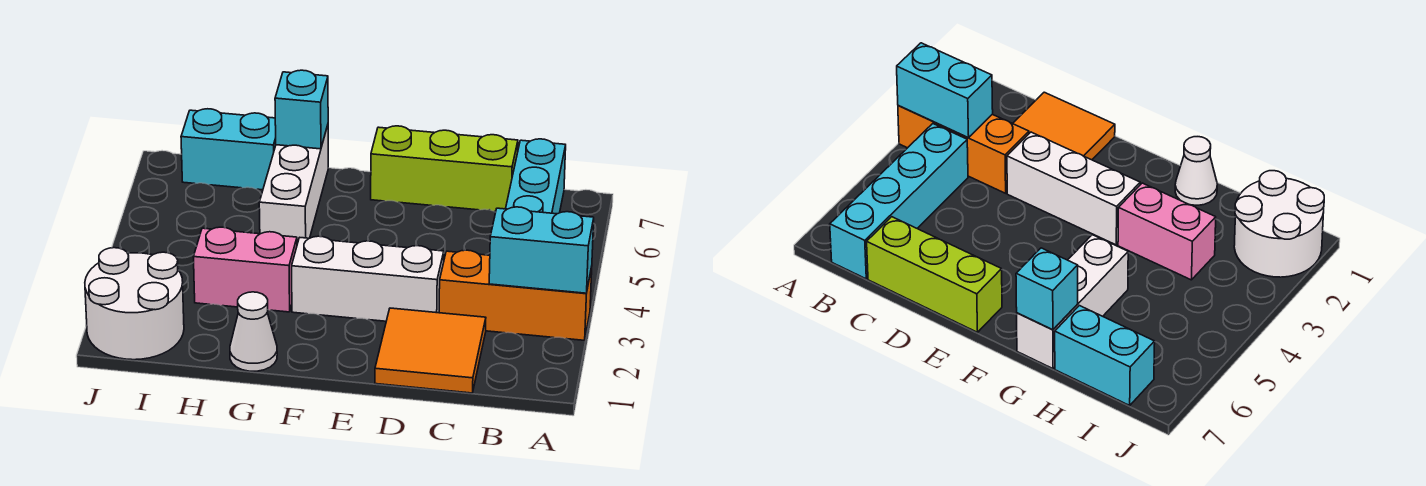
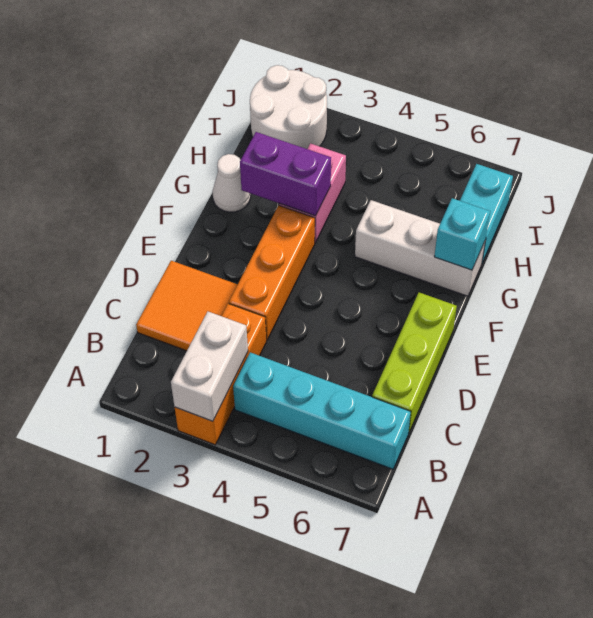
cyan brick A3:B3 level 2 -> white brick A3:B3 level 2
white brick D3:F3 level 1 -> orange brick D3:F3 level 1
none -> purple brick G2:G3 level 2

